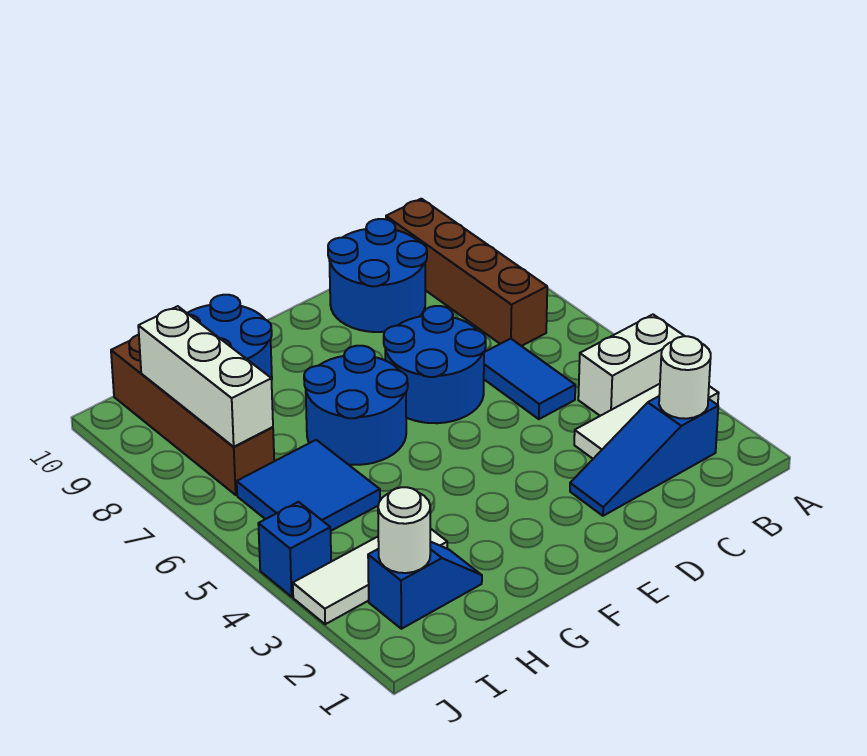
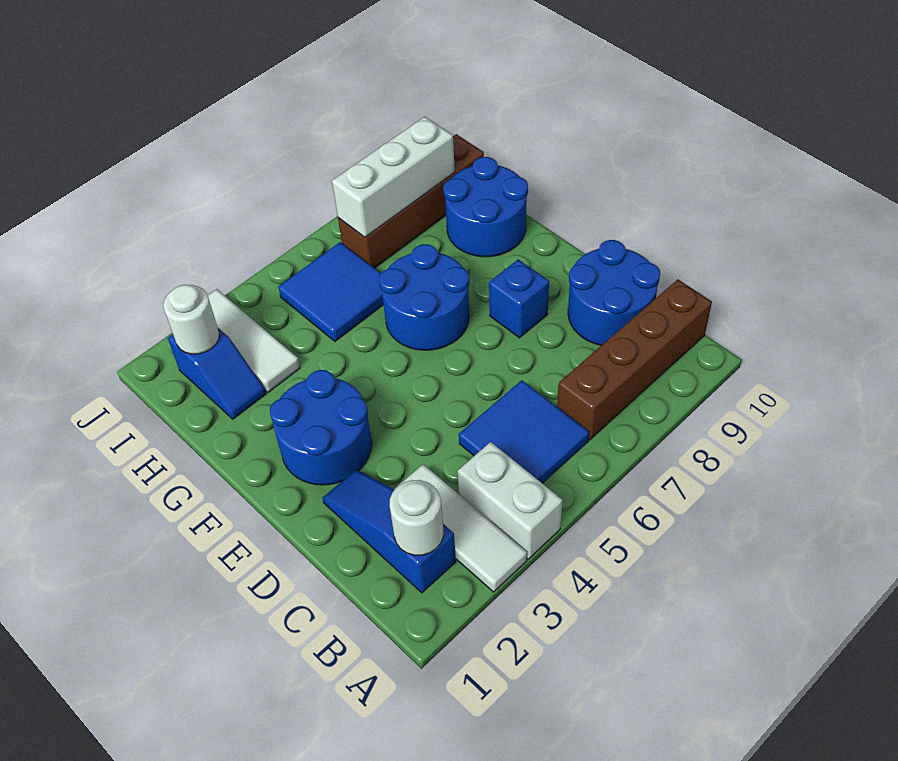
blue tile C5:C6 level 1 -> blue tile B5:C6 level 1
blue round brick D6:E7 level 1 -> blue round brick E2:F3 level 1
blue brick J4 level 1 -> blue brick E8 level 1

